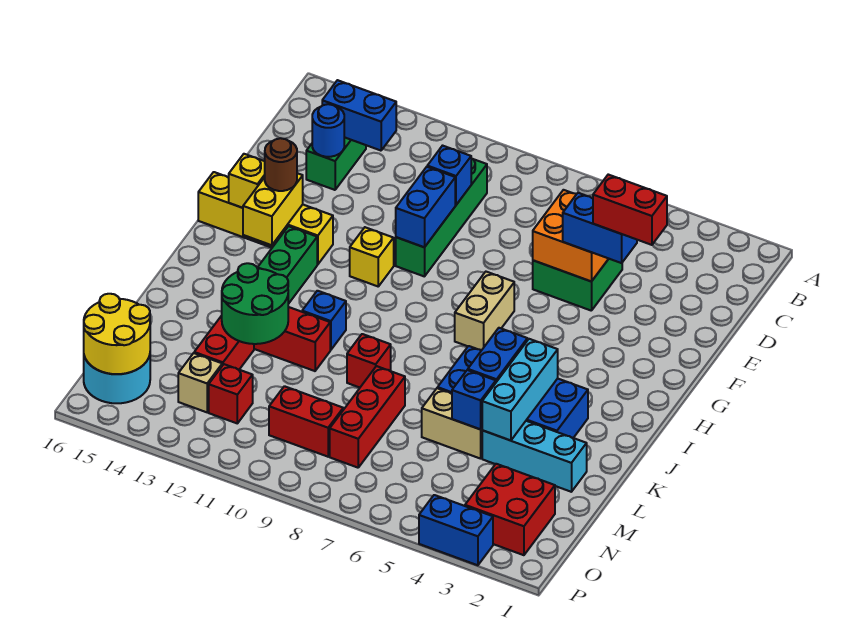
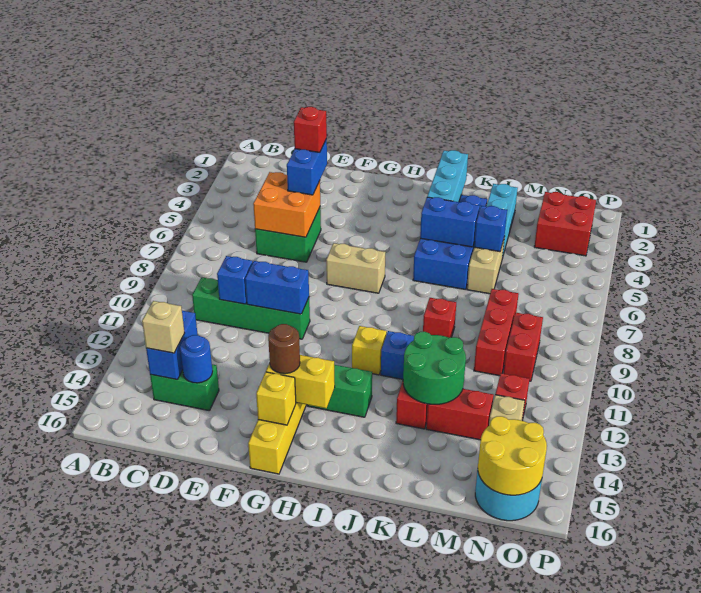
none -> tan brick C14 level 3
red brick E3:E4 level 4 -> red brick E4 level 4
yellow brick G11 level 1 -> yellow brick I11 level 1
cyan brick J4:L4 level 2 -> cyan brick J2:J4 level 2
red brick L8:N8 level 1 -> red brick M8:M10 level 1
blue brick P3:P4 level 1 -> none

